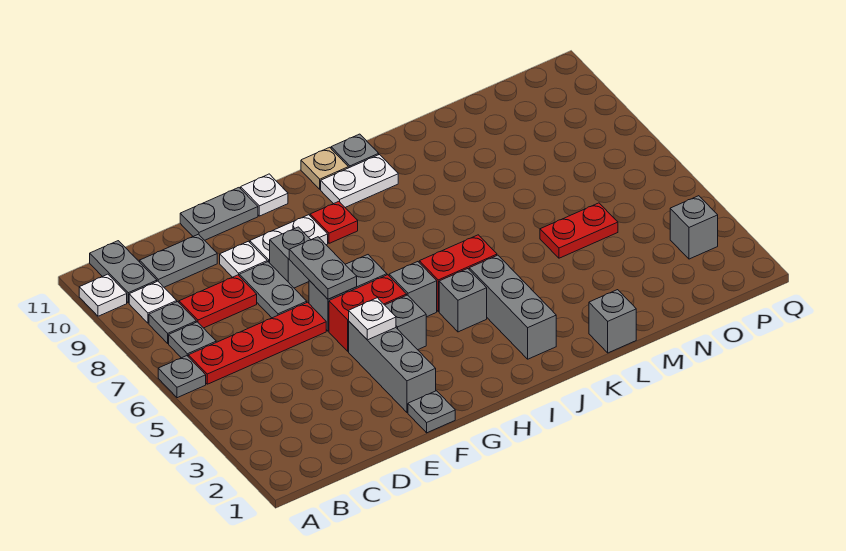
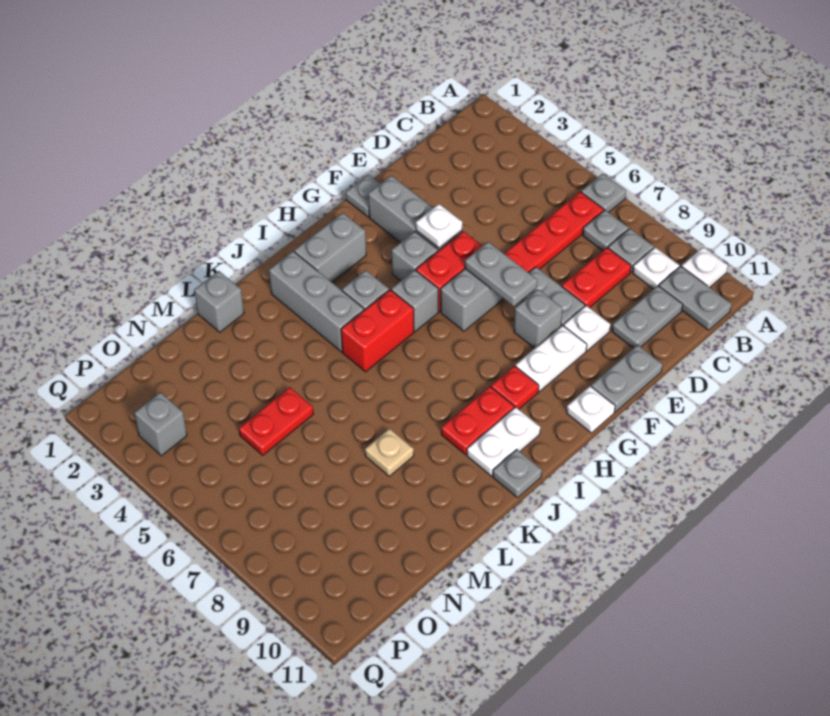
none -> grey brick H2:I2 level 1
none -> red plate I9:J9 level 1
tan plate I11 level 1 -> tan plate L8 level 1

